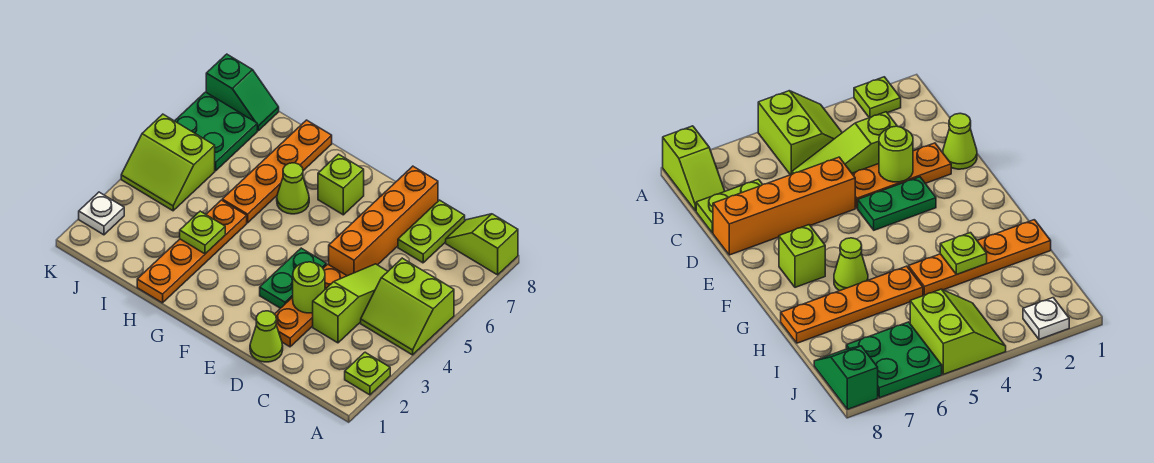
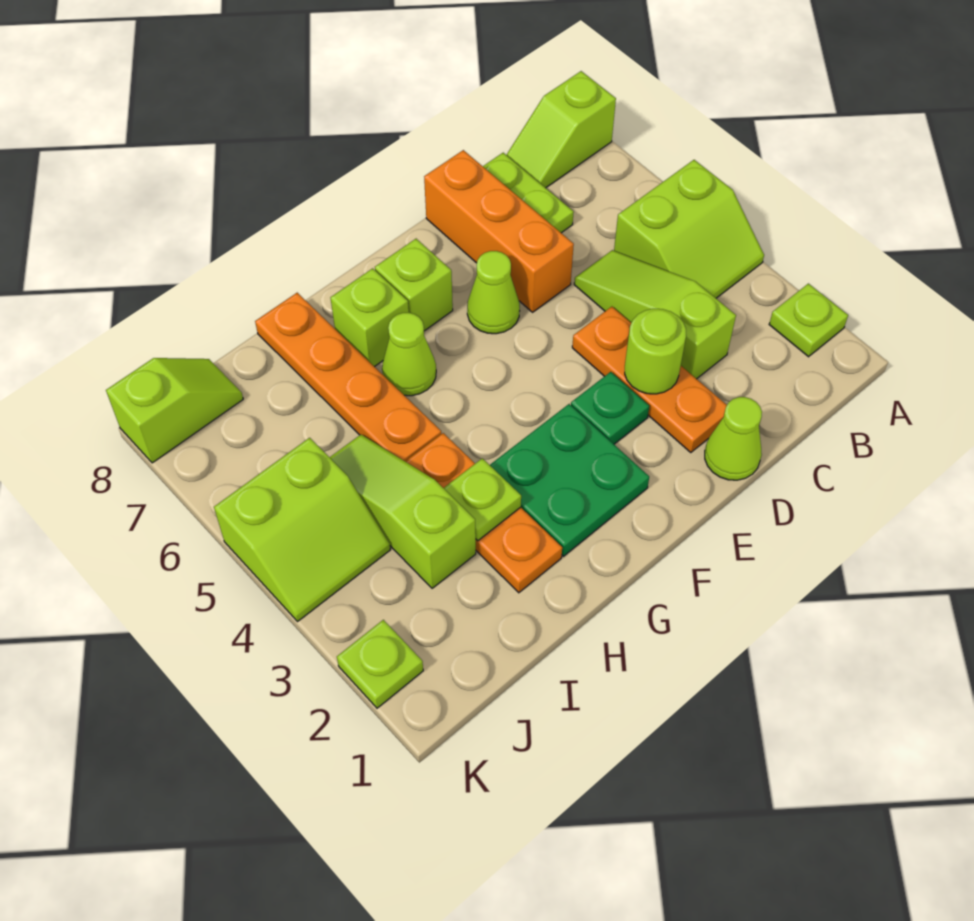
orange brick D5:D8 level 1 -> orange brick D6:D8 level 1
green plate E3:E4 level 1 -> green plate E3 level 1
none -> lime cone E6 level 1
none -> lime brick G7 level 1
orange plate H1:H4 level 1 -> orange plate H2:H4 level 1
none -> lime slope I3:I5 level 1 top 3
green plate J6:K7 level 1 -> green plate F2:G3 level 1
green slope J8:K8 level 1 top K -> lime slope J8:K8 level 1 top K
white plate K2 level 1 -> lime plate K2 level 1

